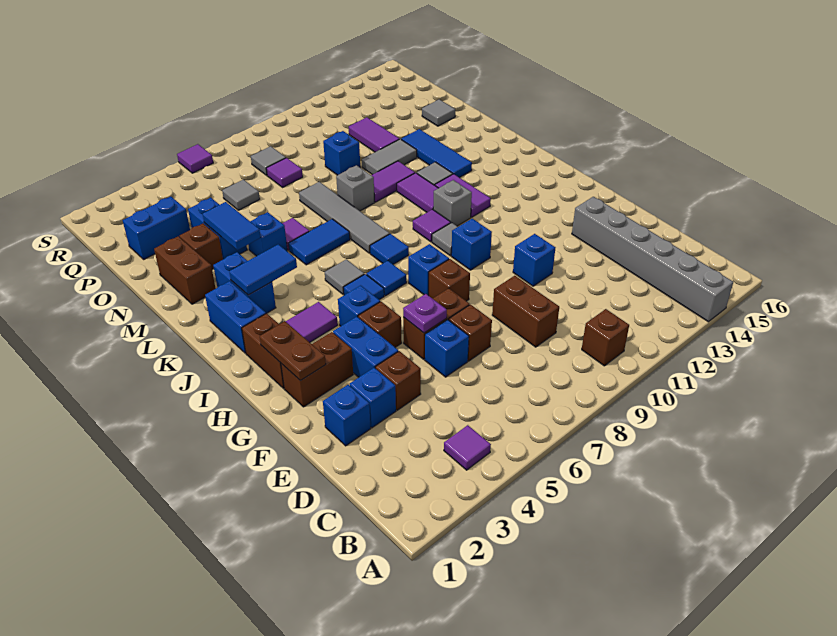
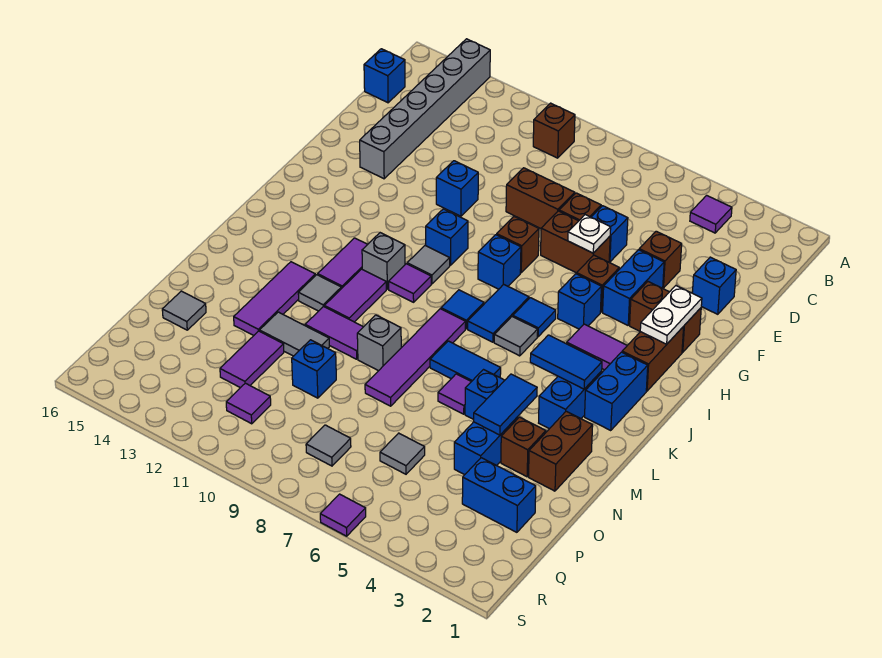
brown brick D9:E9 level 1 -> brown brick E8:E9 level 1
blue brick E3 level 1 -> blue brick C16 level 1
purple plate F6 level 2 -> white plate F6 level 2
brown plate G2:H2 level 2 -> white plate G2:H2 level 2
blue tile I7 level 1 -> blue tile I7:J7 level 1
grey tile K8:N8 level 1 -> purple tile K8:N8 level 1
blue tile L13:N13 level 1 -> purple tile L13:N13 level 1
purple tile P8 level 1 -> purple tile Q11 level 1

